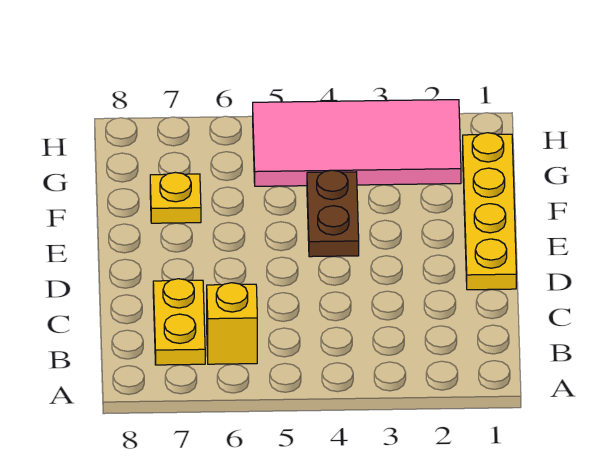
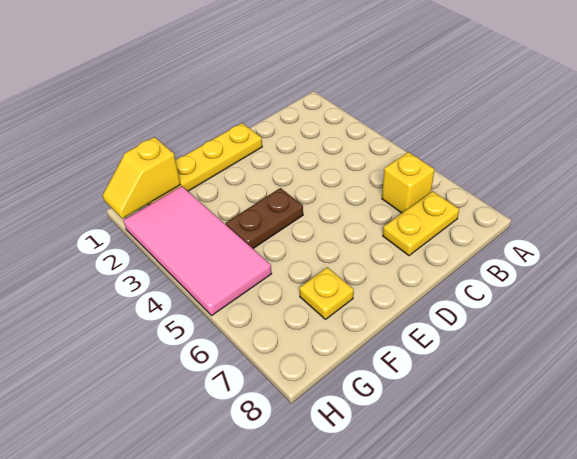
none -> yellow slope G1:H1 level 2 top G

